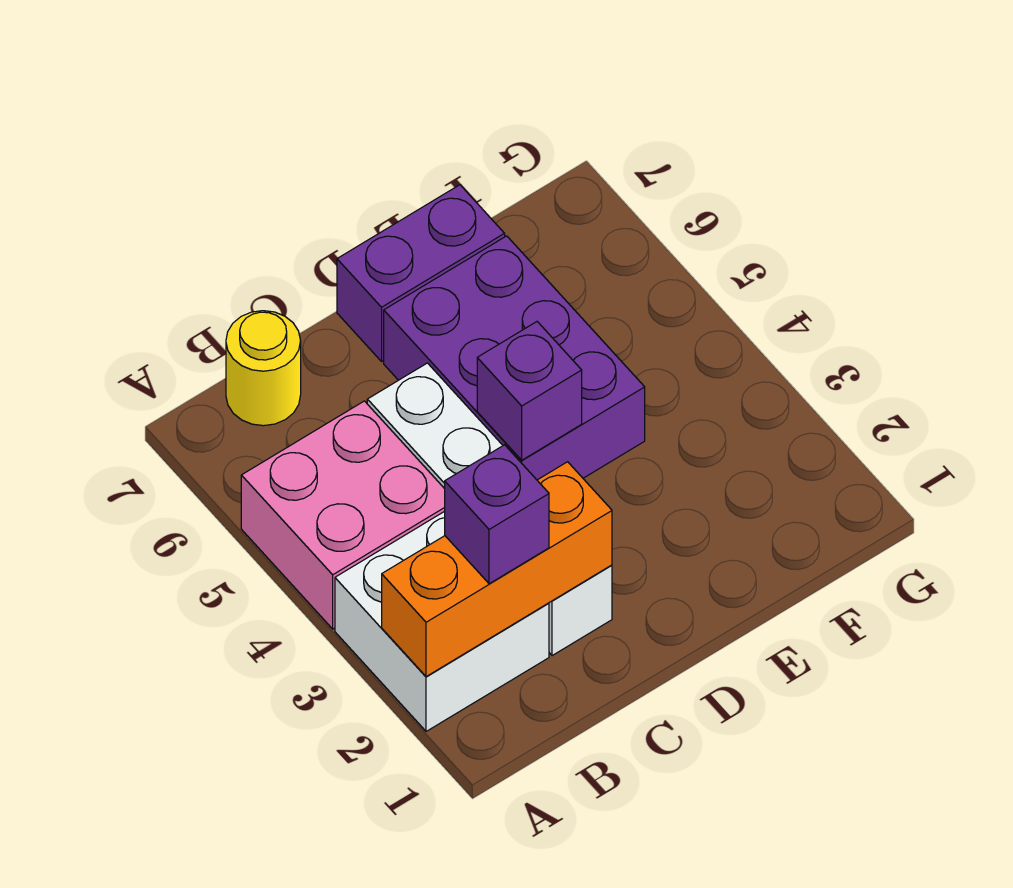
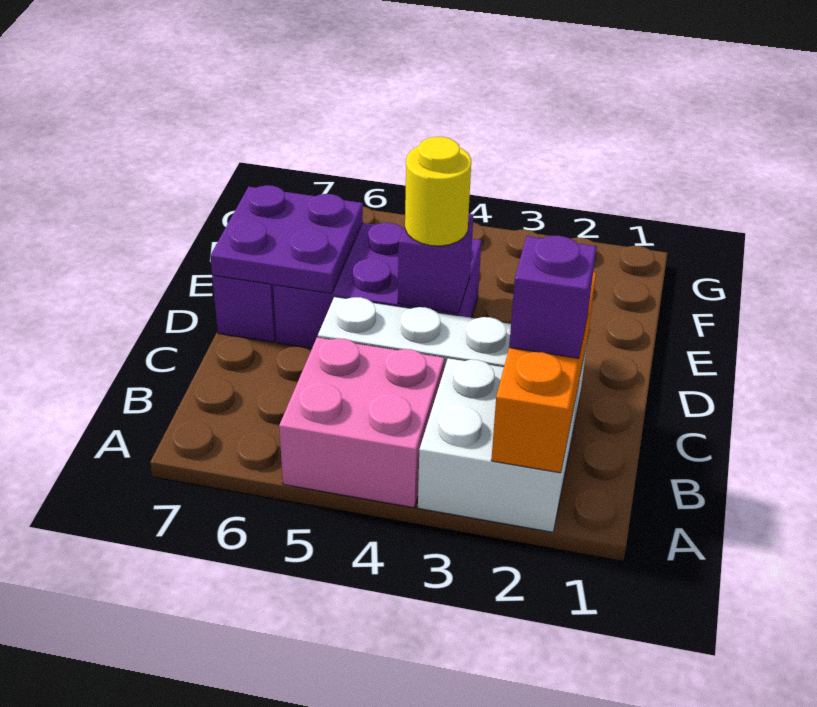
yellow round brick B7 level 1 -> yellow round brick D4 level 3
none -> purple plate D6:E7 level 2

